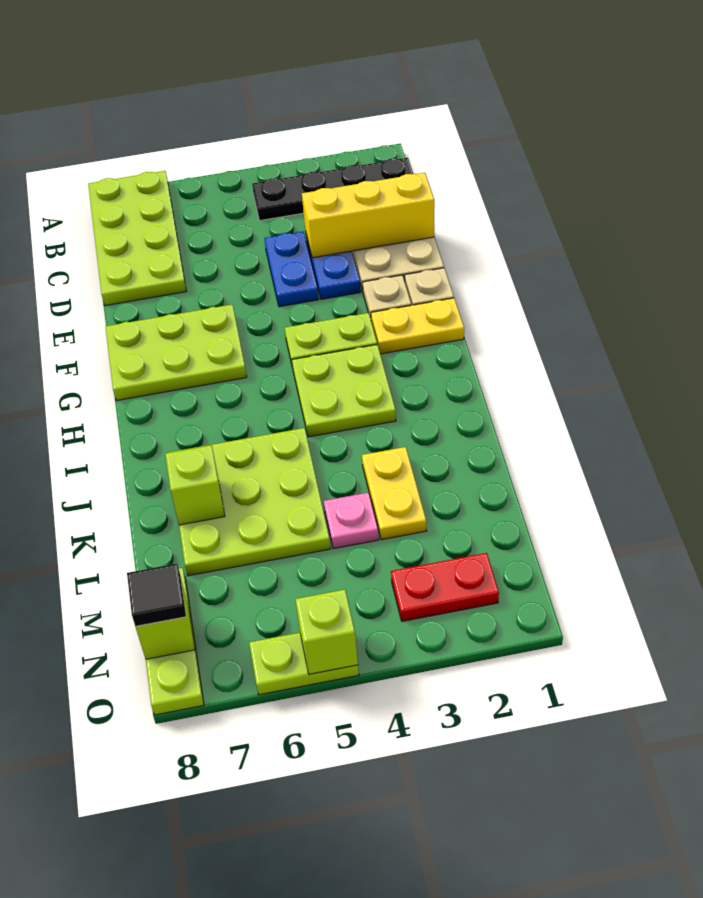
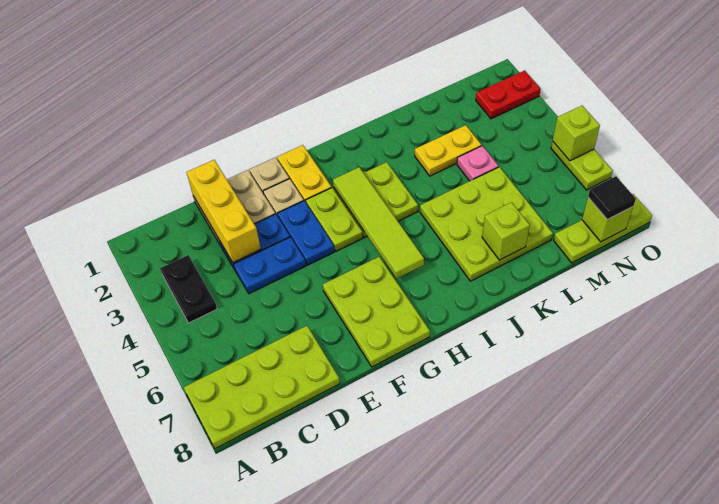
black plate B1:B4 level 1 -> black plate B3:B4 level 1
none -> blue plate F3:F4 level 1
none -> lime tile H3:H6 level 2
red plate N2:N3 level 1 -> red plate N2:O2 level 1

